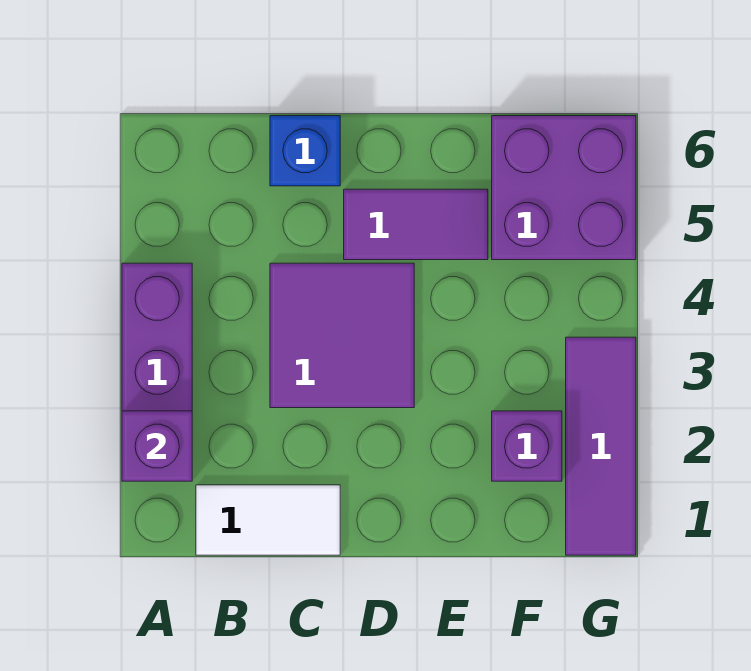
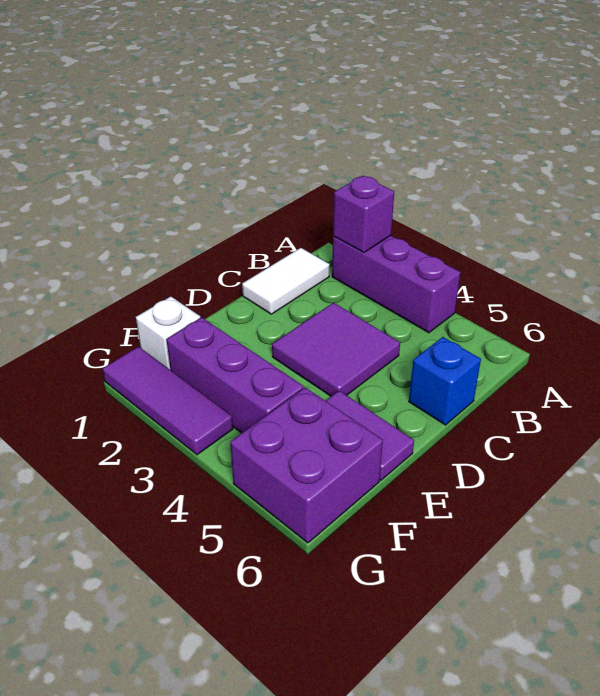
purple tile D5:E5 level 1 -> purple tile E5:E6 level 1
none -> white brick F1 level 1
purple brick F2 level 1 -> purple brick F2:F4 level 1

